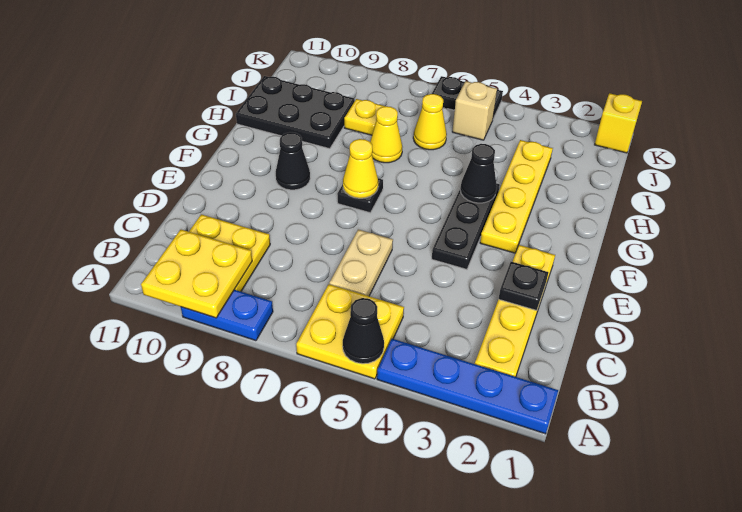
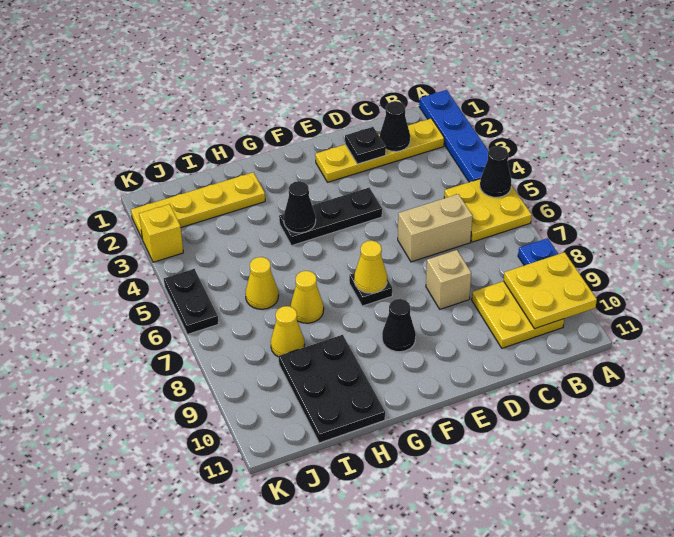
none -> black cone C2 level 2
tan plate C6:D6 level 1 -> tan brick C6:D6 level 1
yellow plate F3:I3 level 1 -> yellow plate H2:K2 level 1
yellow plate I8 level 1 -> yellow cone I8 level 1
tan brick J5 level 1 -> tan brick D8 level 1
yellow brick K1 level 1 -> yellow brick K3 level 1

